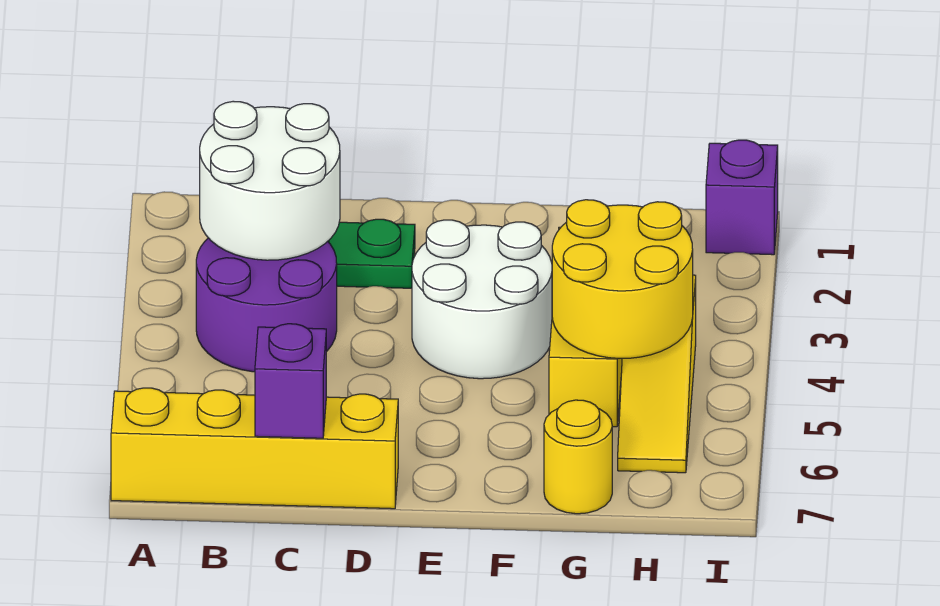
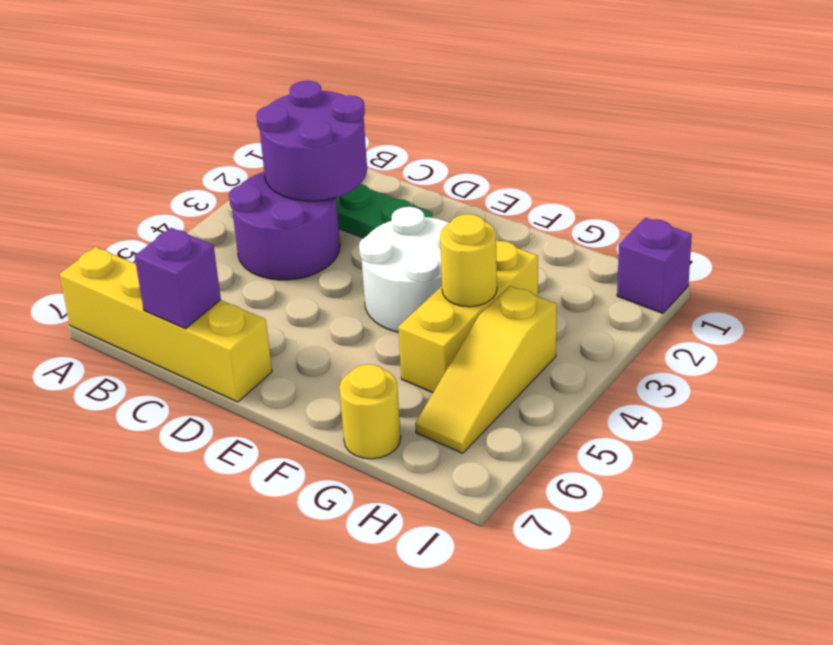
white round brick B2:C3 level 2 -> purple round brick B2:C3 level 2
yellow round brick G4:H5 level 2 -> yellow round brick G4 level 2

